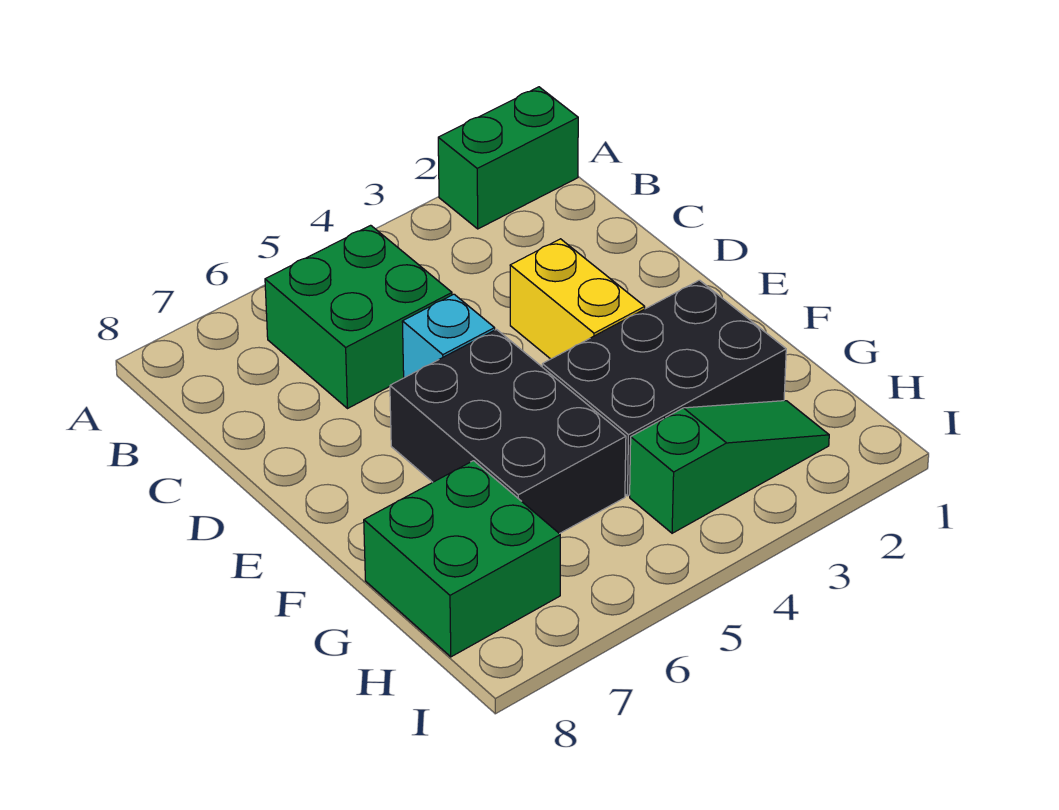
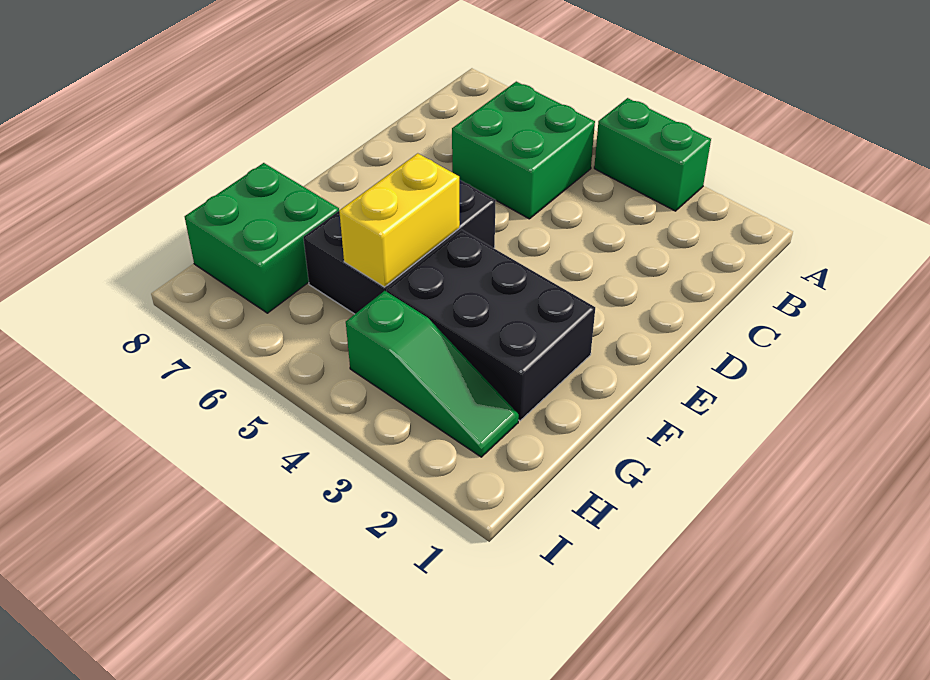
green brick A1:A2 level 1 -> green brick A3:A4 level 1
yellow brick D3:E3 level 1 -> yellow brick F5:G5 level 2
cyan brick D5 level 1 -> none

